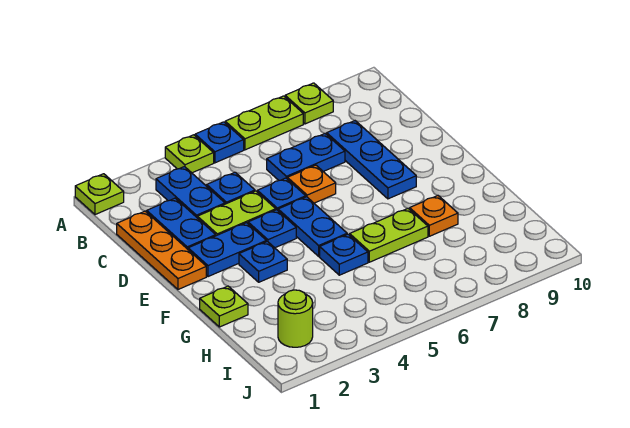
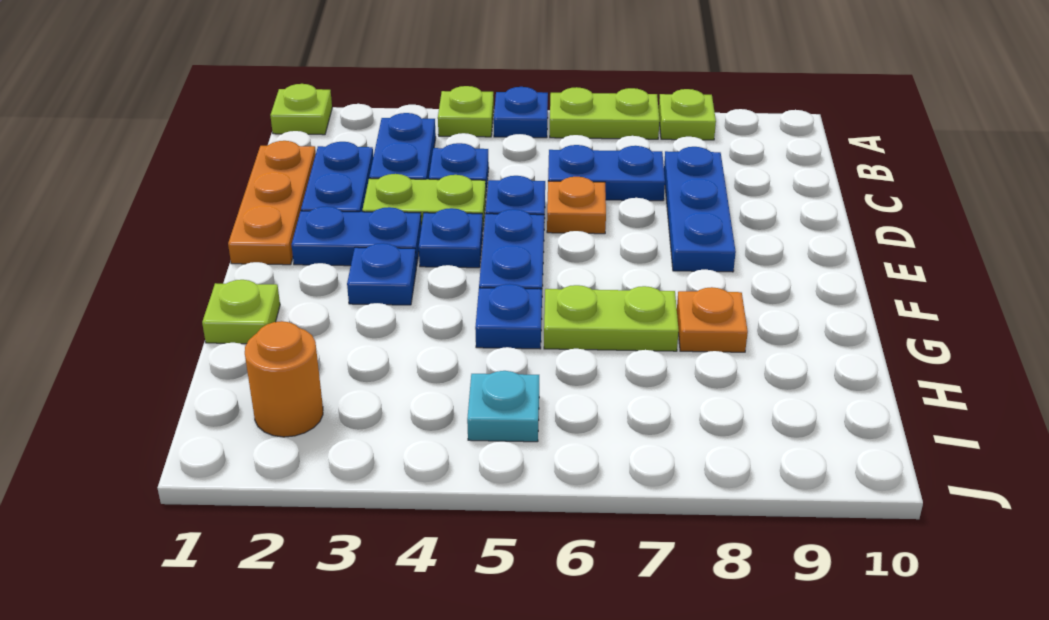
lime round brick I2 level 1 -> orange round brick I2 level 1
none -> cyan plate I5 level 1

